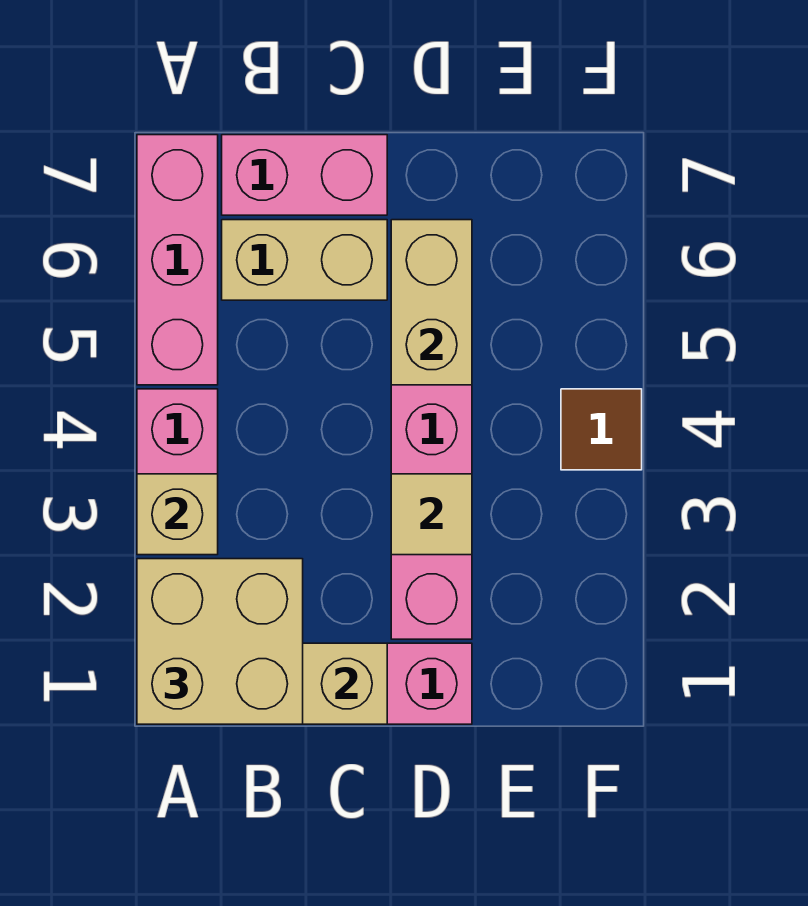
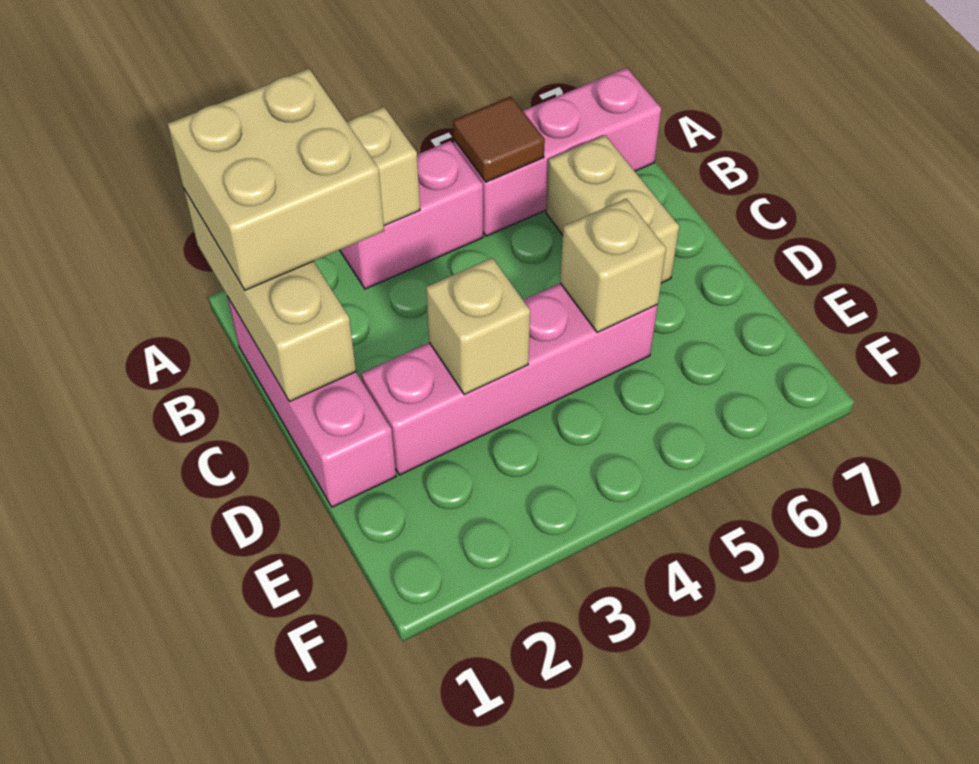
pink brick B7:C7 level 1 -> none
tan tile D3 level 2 -> tan brick D3 level 2
tan brick D5:D6 level 2 -> tan brick D5 level 2
brown tile F4 level 1 -> brown tile A5 level 2

